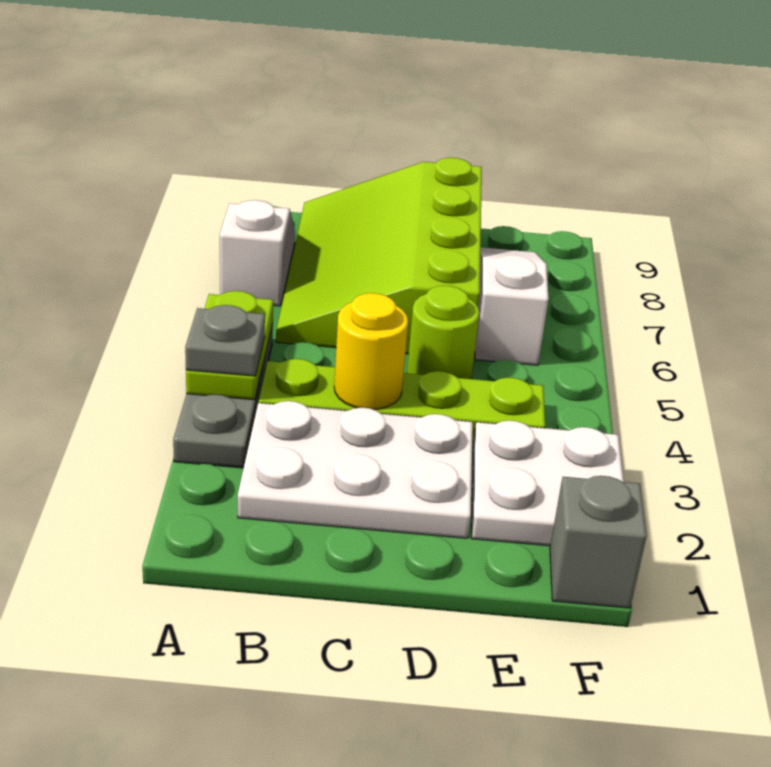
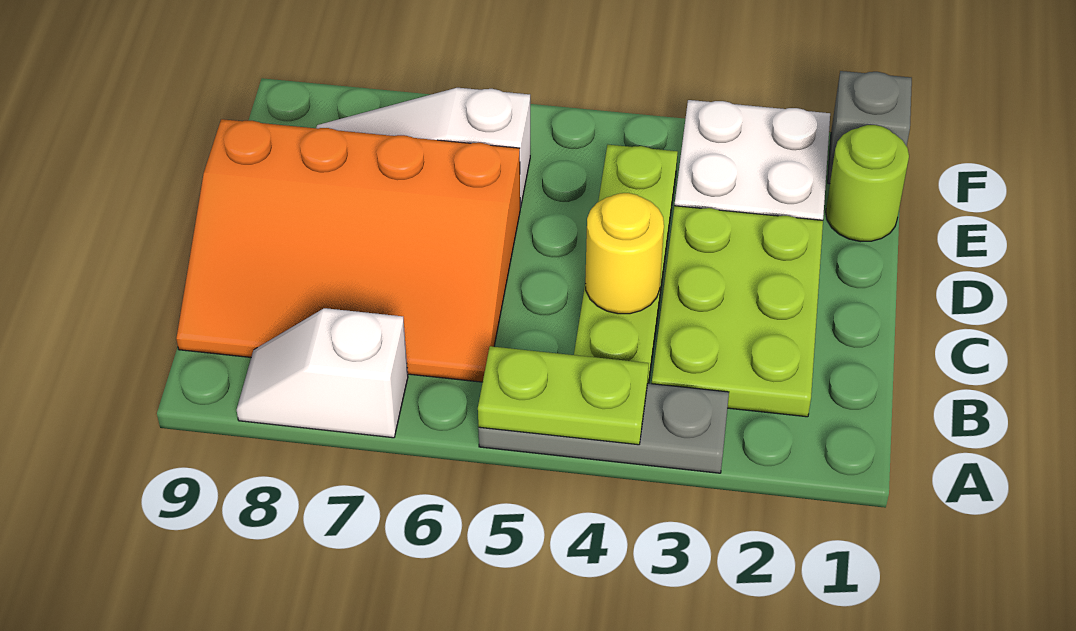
grey plate A4 level 3 -> none
white plate B2:D3 level 1 -> lime plate B2:D3 level 1
lime slope B6:D9 level 1 top D -> orange slope B6:D9 level 1 top D
lime round brick D5 level 1 -> lime round brick E1 level 1

